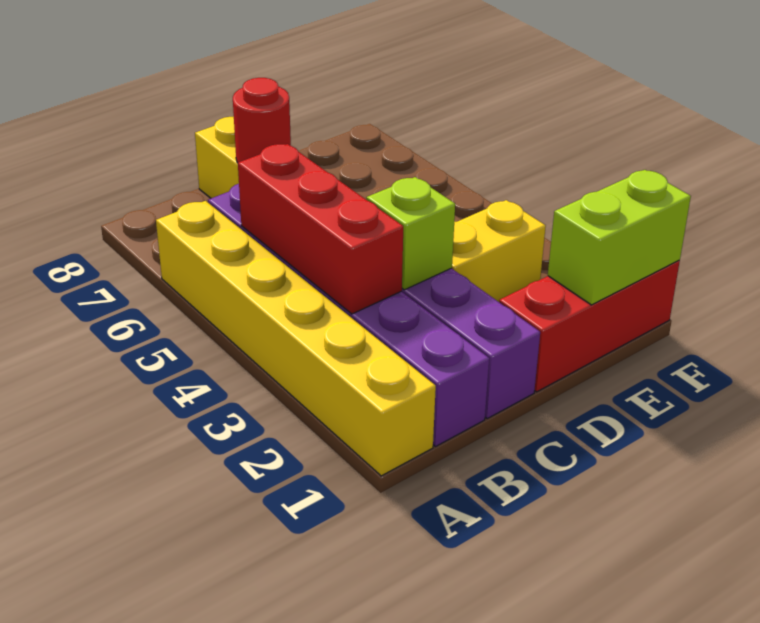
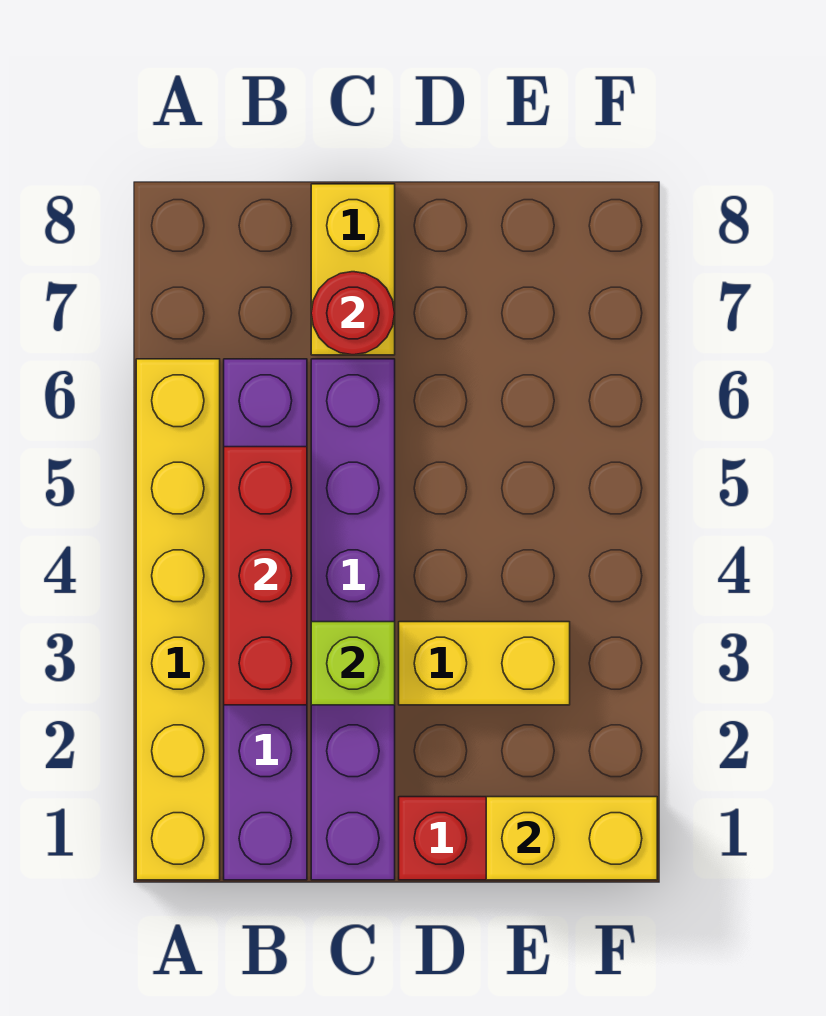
lime brick E1:F1 level 2 -> yellow brick E1:F1 level 2

